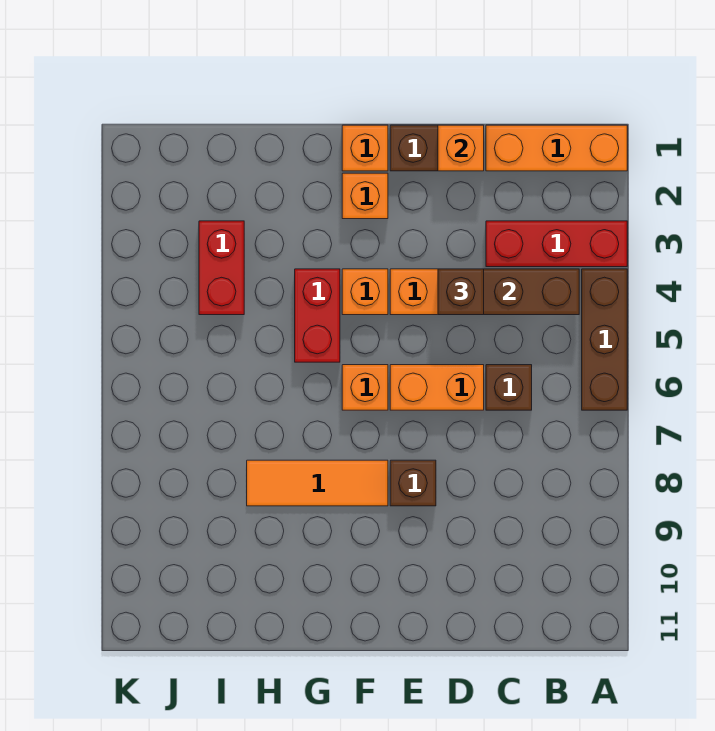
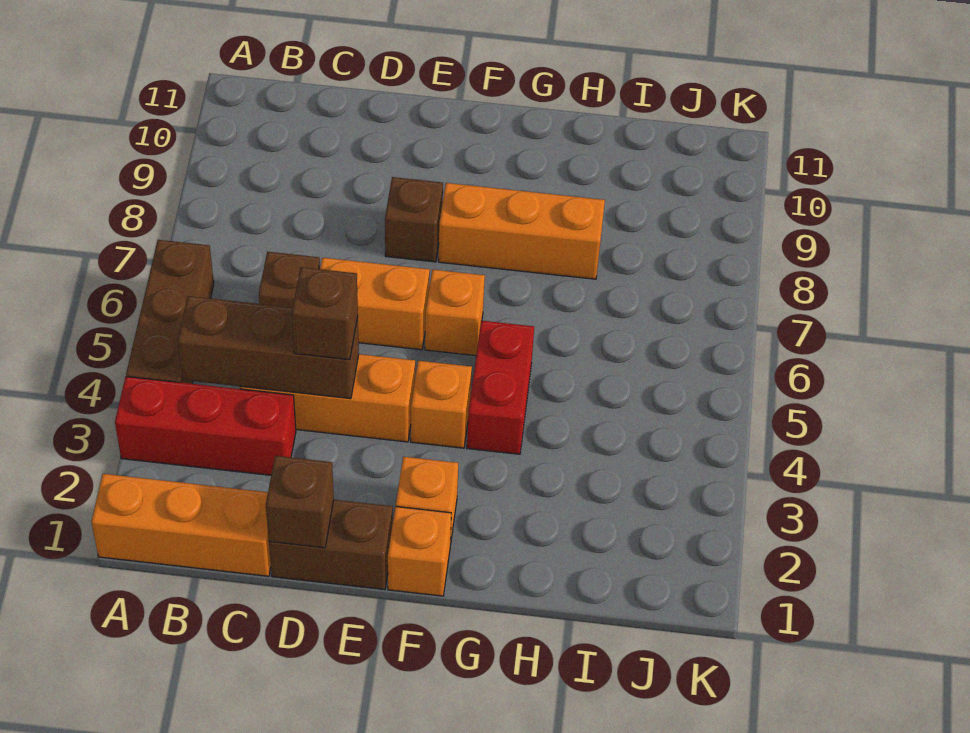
orange brick D1 level 2 -> brown brick D1 level 2
orange tile F8:H8 level 1 -> orange brick F8:H8 level 1
red brick I3:I4 level 1 -> none

